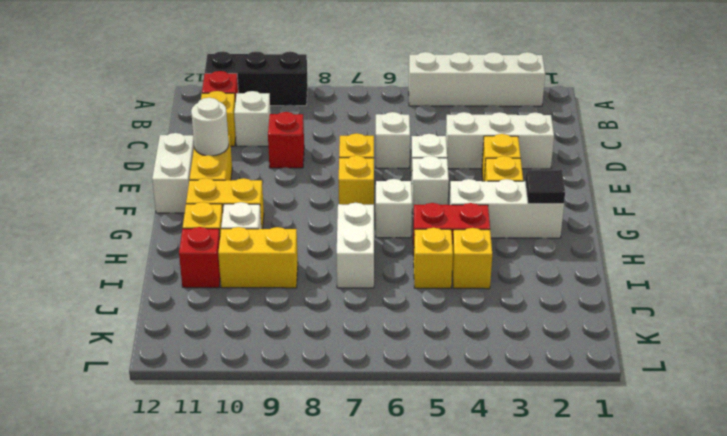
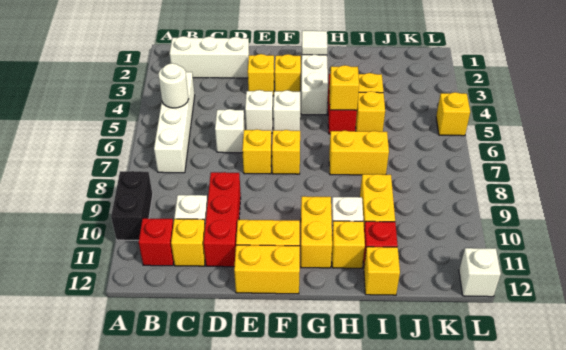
white brick A2:A5 level 1 -> white brick B4:B7 level 1
black brick A9:A11 level 1 -> black brick A9:A10 level 1
white brick D2:D4 level 1 -> white brick B2:D2 level 1
red brick D9 level 1 -> red brick D9:D11 level 1
white round brick E11 level 2 -> white round brick B5 level 2
white brick E12:F12 level 1 -> yellow brick E12:F12 level 1
black tile G2 level 2 -> white tile G2 level 2
white brick G6 level 1 -> white brick L12 level 1
none -> yellow brick H5 level 2
white brick H7:I7 level 1 -> yellow brick H7:I7 level 1
none -> yellow brick I12 level 1
none -> yellow brick L5 level 1

